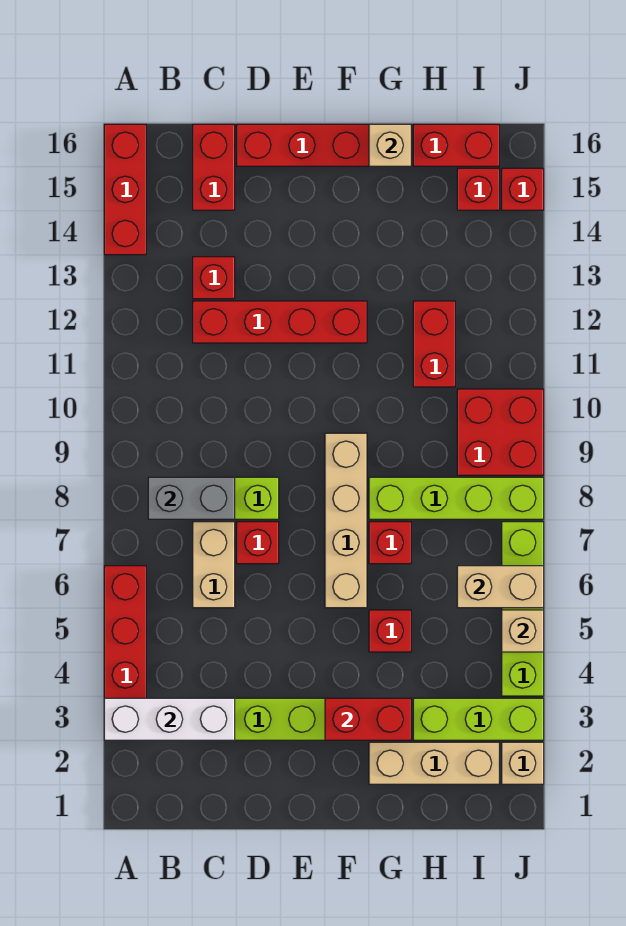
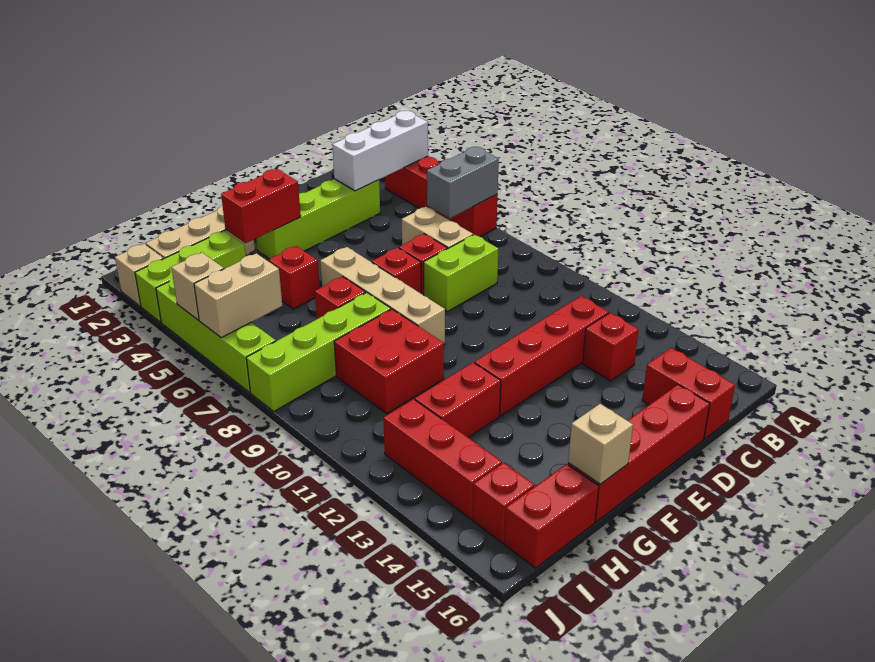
red brick A14:A16 level 1 -> red brick I12:I14 level 1
grey brick B8:C8 level 2 -> grey brick A6:B6 level 2
red brick H11:H12 level 1 -> red brick G12:H12 level 1
red brick I9:J10 level 1 -> red brick G9:H10 level 1
red brick J15 level 1 -> red brick E7 level 1

